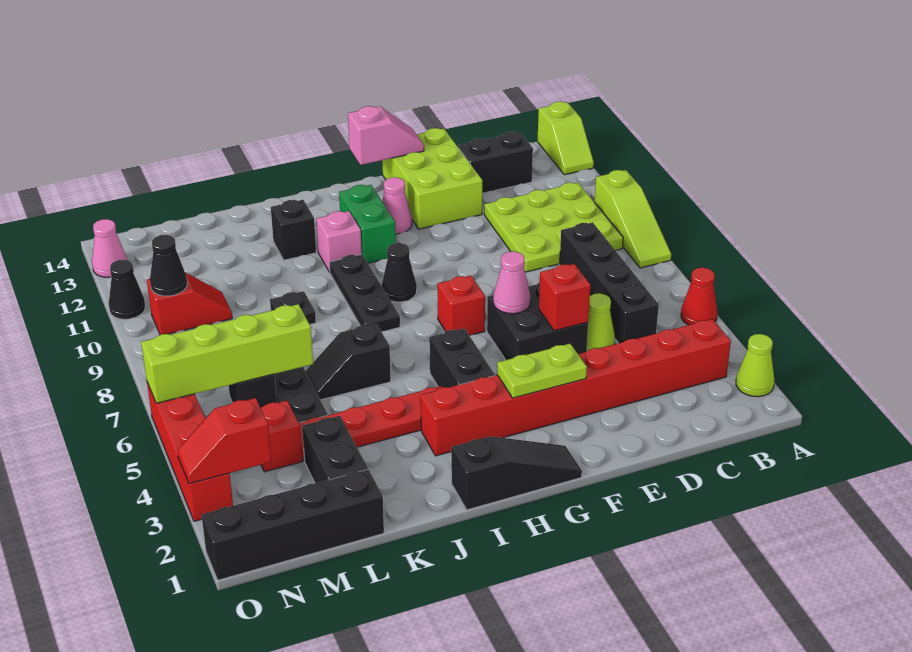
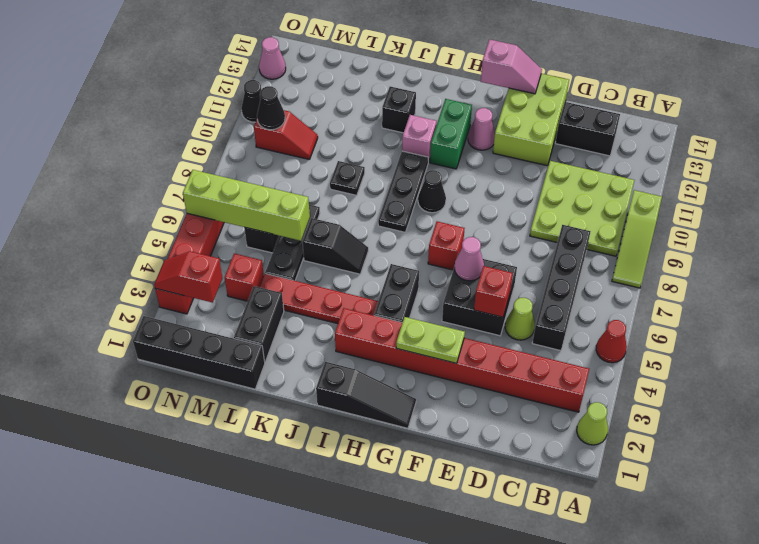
lime slope A13:A14 level 1 top 14 -> none
black slope J6:K6 level 1 top J -> black slope J6:K6 level 1 top K

